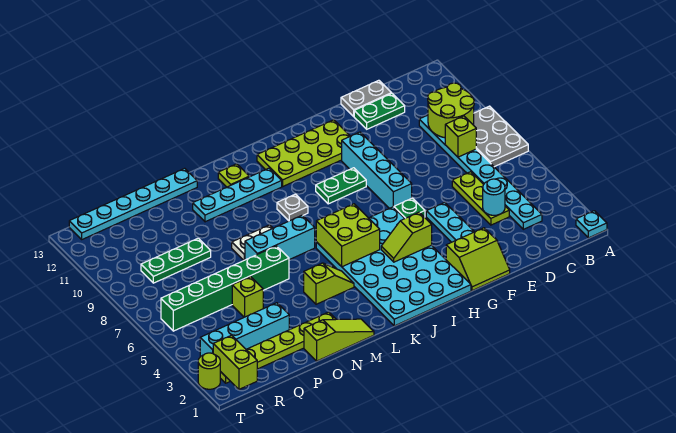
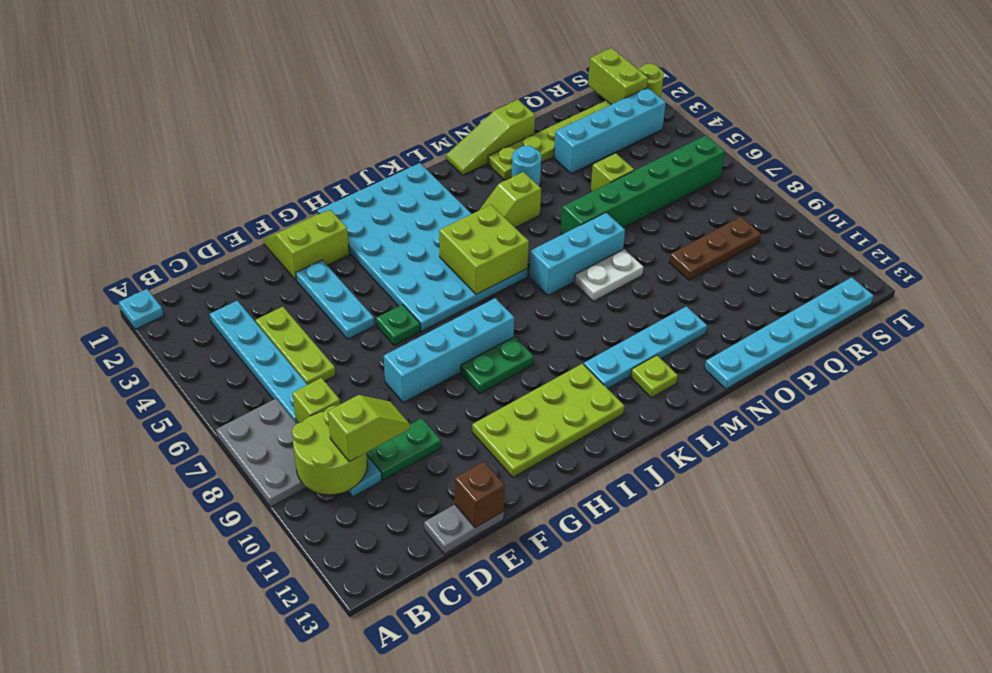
cyan round brick D4 level 2 -> cyan round brick N3 level 1
green plate D12:E12 level 1 -> green plate D10:E10 level 1
none -> brown brick E13 level 2
cyan brick G7:G10 level 1 -> cyan brick F8:I8 level 1
lime slope H4:I4 level 2 top H -> lime slope C10:D10 level 3 top C
grey plate K9 level 1 -> none
green plate P9:R9 level 1 -> brown plate P9:R9 level 1

